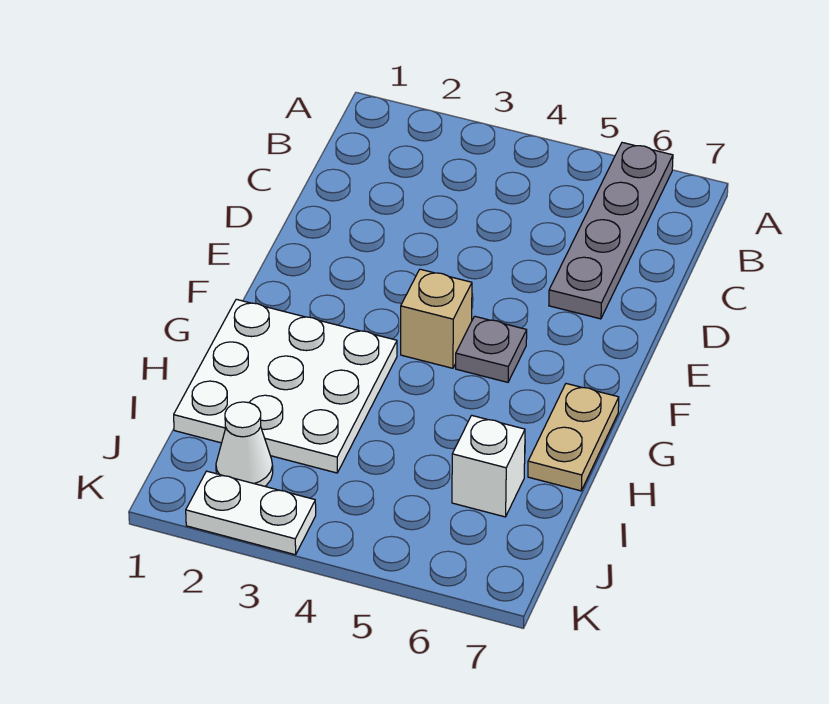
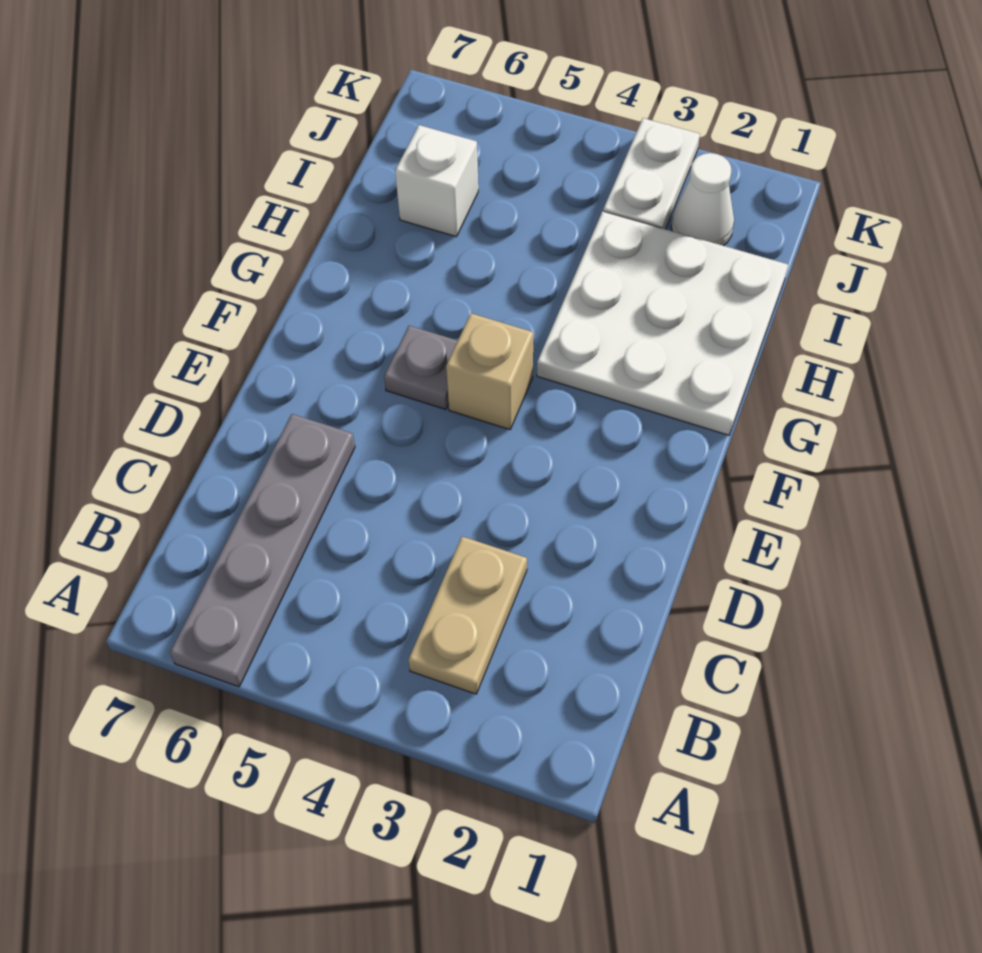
tan plate G7:H7 level 1 -> tan plate B3:C3 level 1
white plate K2:K3 level 1 -> white plate J3:K3 level 1

